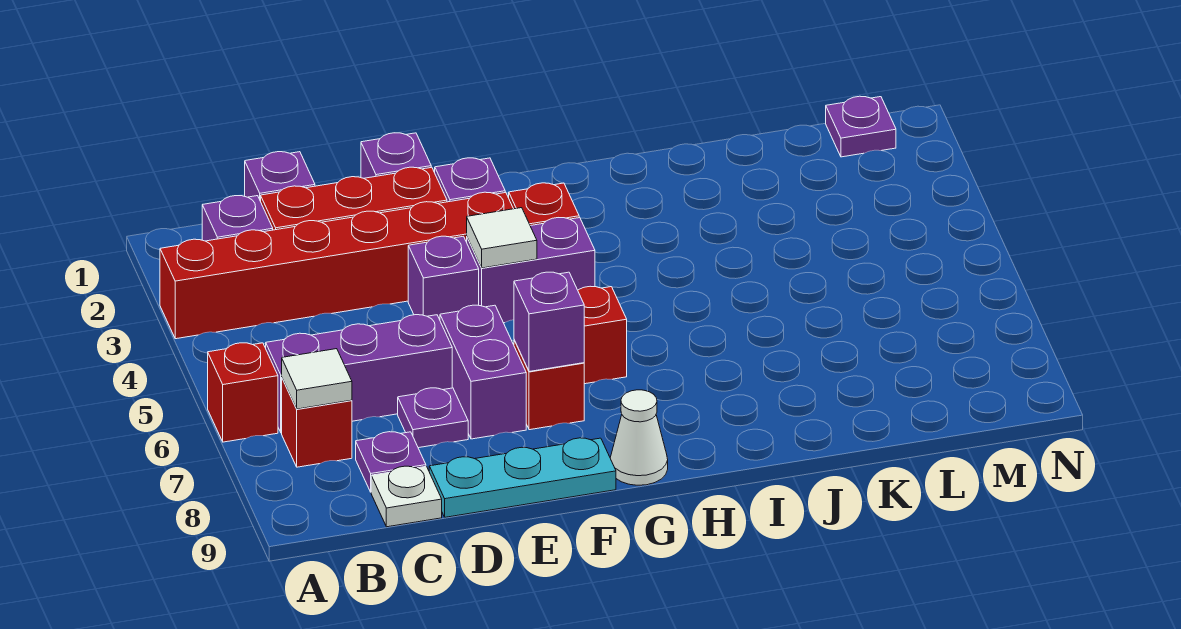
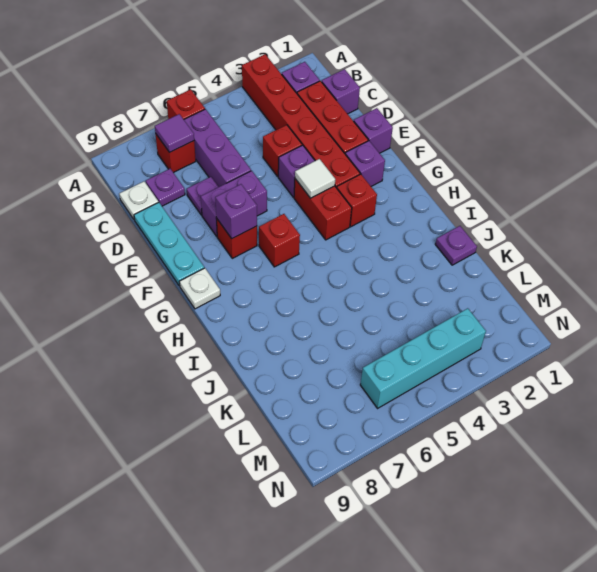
white tile B7 level 2 -> purple tile B7 level 2
none -> red brick D4 level 1
purple brick F4:G4 level 1 -> red brick F4:G4 level 1
white cone G9 level 1 -> white plate G9 level 1
purple plate M1 level 1 -> purple plate J1 level 1
none -> cyan brick M3:M6 level 1

